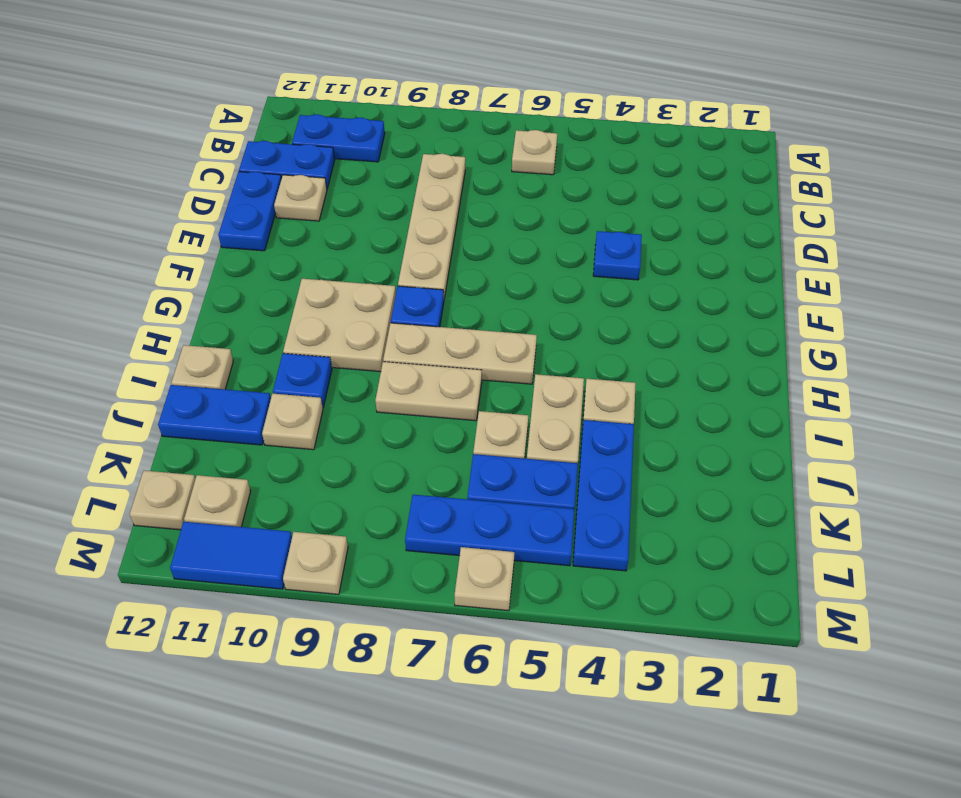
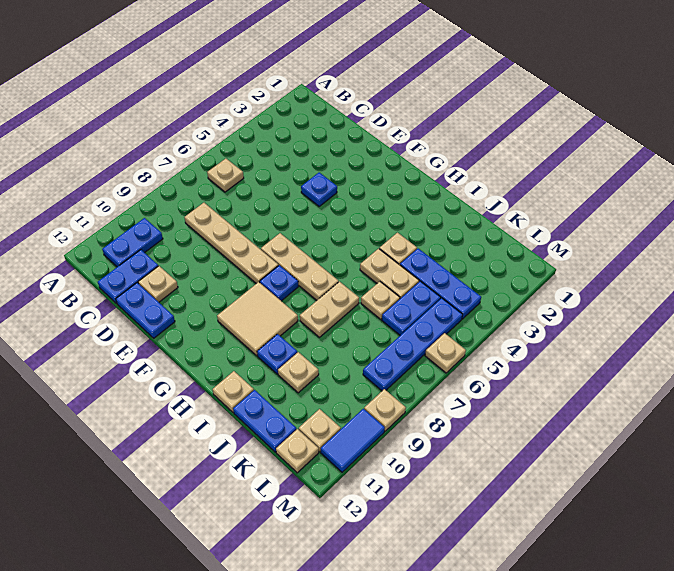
tan plate G9:H10 level 1 -> tan tile G9:H10 level 1
tan plate H6:H8 level 1 -> tan plate F7:H7 level 1
blue plate J11:J12 level 1 -> blue plate J12:K12 level 1
blue plate L5:L7 level 1 -> blue plate L5:L8 level 1

